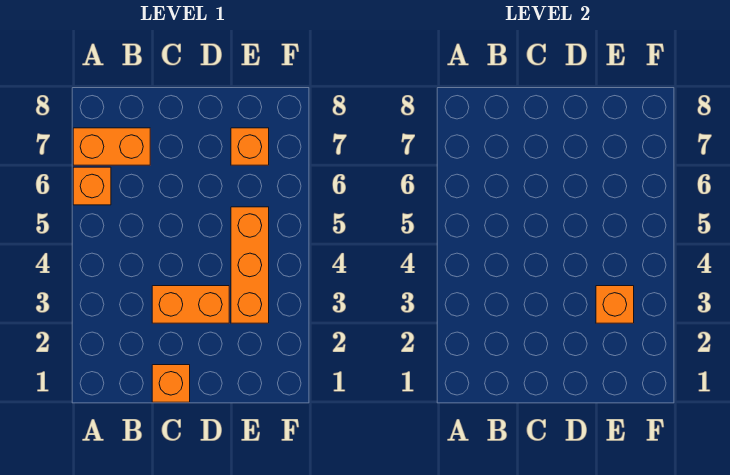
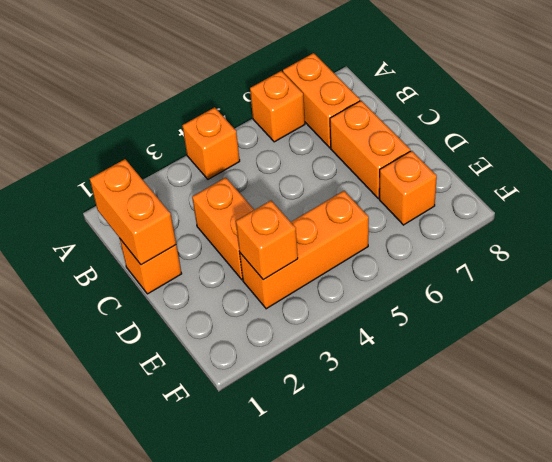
none -> orange brick A4 level 1
none -> orange brick B1:C1 level 2
none -> orange brick C7:D7 level 1

